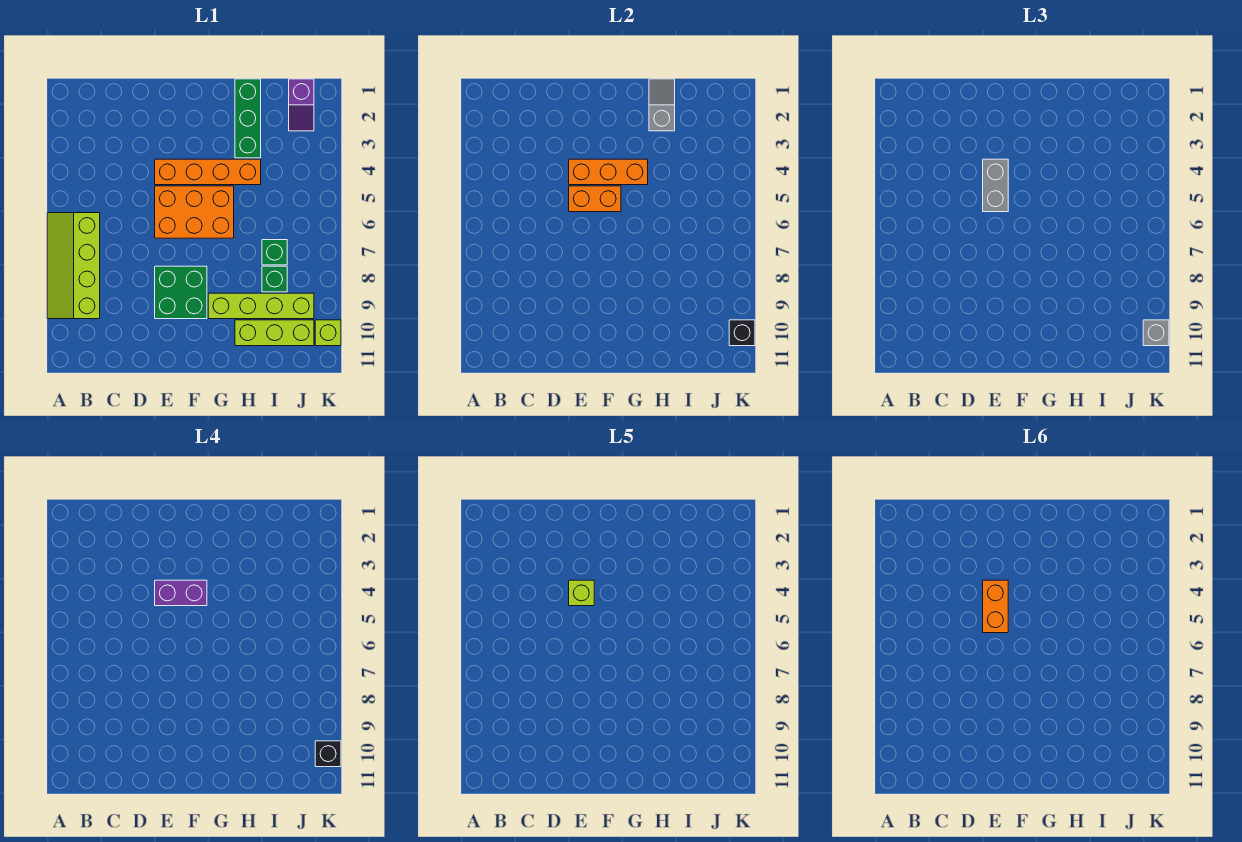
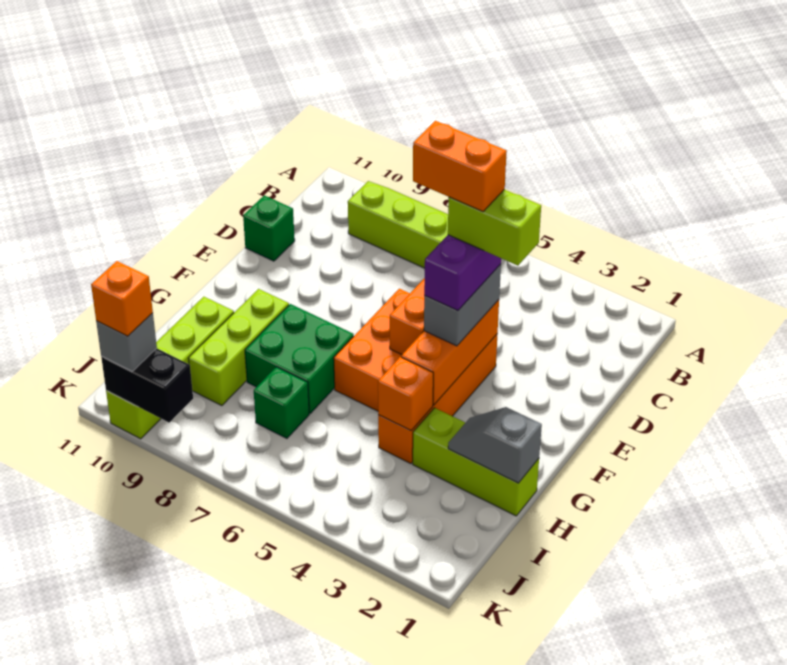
grey brick E4:E5 level 3 -> grey brick E4:F4 level 3
lime brick E4 level 5 -> lime brick E3:E4 level 5
green brick E8:F9 level 1 -> green brick G7:H8 level 1
lime brick G9:J9 level 1 -> lime brick G9:I9 level 1
green brick H1:H3 level 1 -> lime brick H1:H3 level 1
grey slope H1:H2 level 2 top 2 -> grey slope H1:H2 level 2 top 1
none -> orange brick H4 level 2
green brick I8 level 1 -> green brick D11 level 1
purple slope J1:J2 level 1 top 1 -> none
black brick K10 level 2 -> black brick K9:K10 level 2
black brick K10 level 4 -> orange brick K10 level 4

